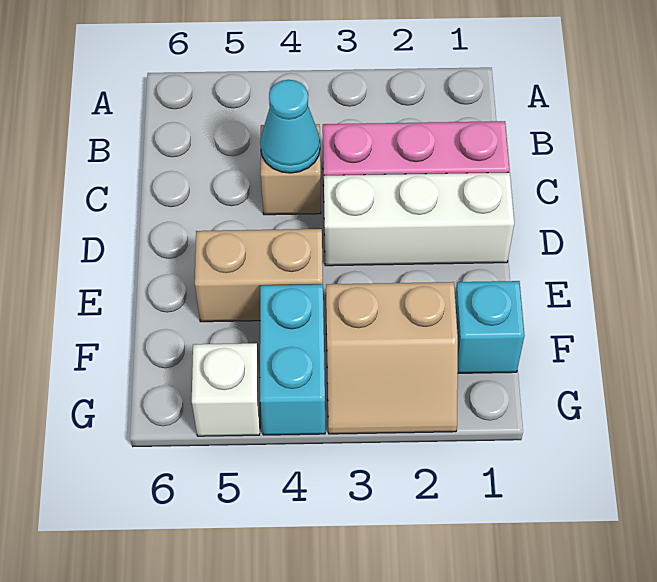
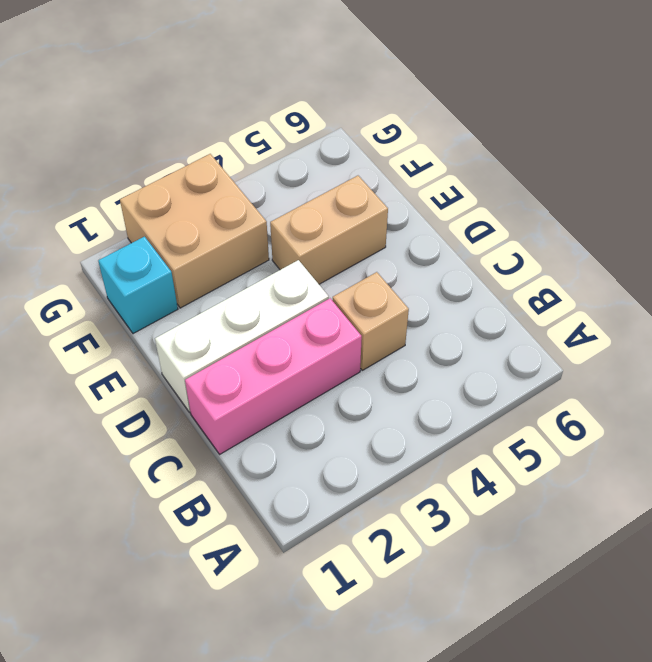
cyan cone C4 level 2 -> none
tan slope F2:G3 level 1 top F -> tan brick F2:G3 level 1
cyan brick F4:G4 level 1 -> none
white brick G5 level 1 -> none

